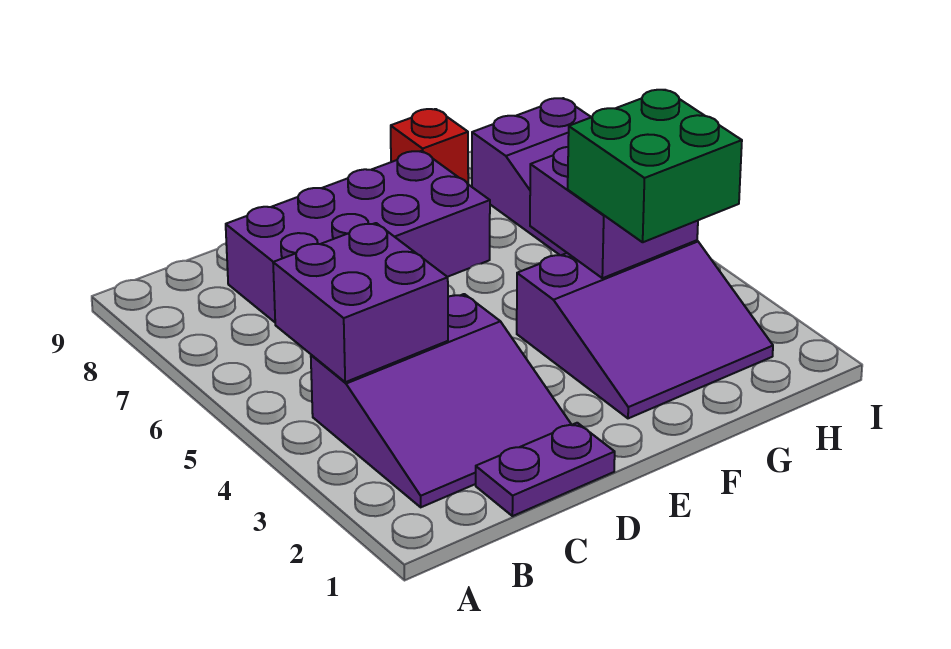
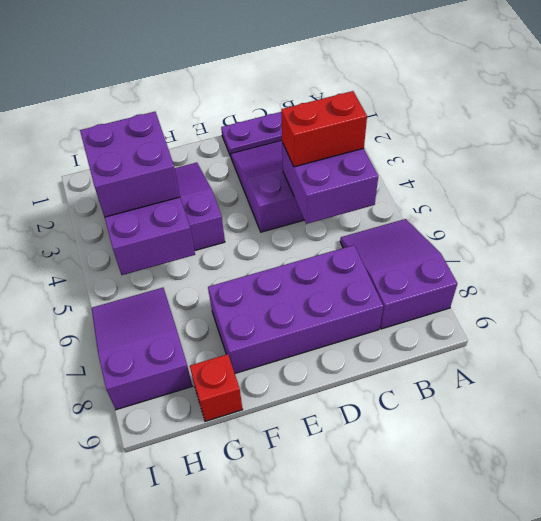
none -> purple slope A6:B8 level 1 top 8
none -> red brick B4:C4 level 3
green brick G3:H4 level 3 -> purple brick G3:H4 level 3

